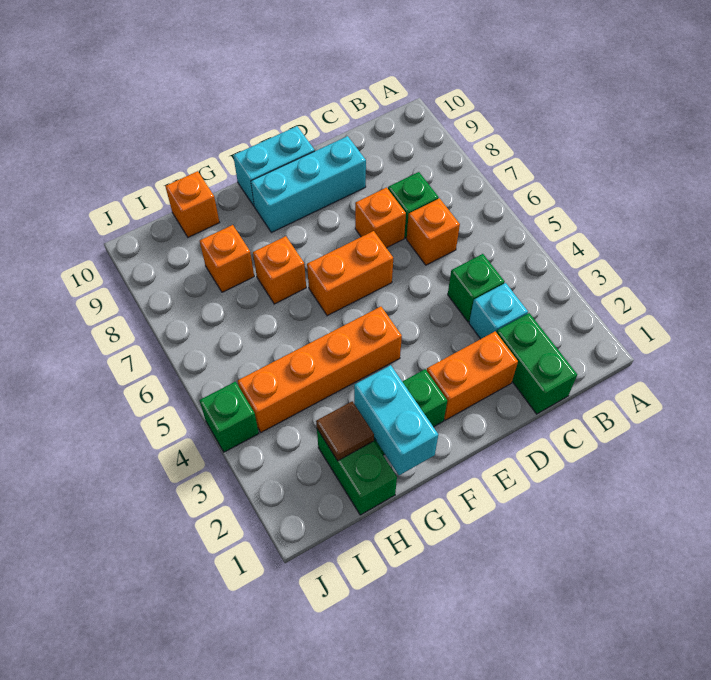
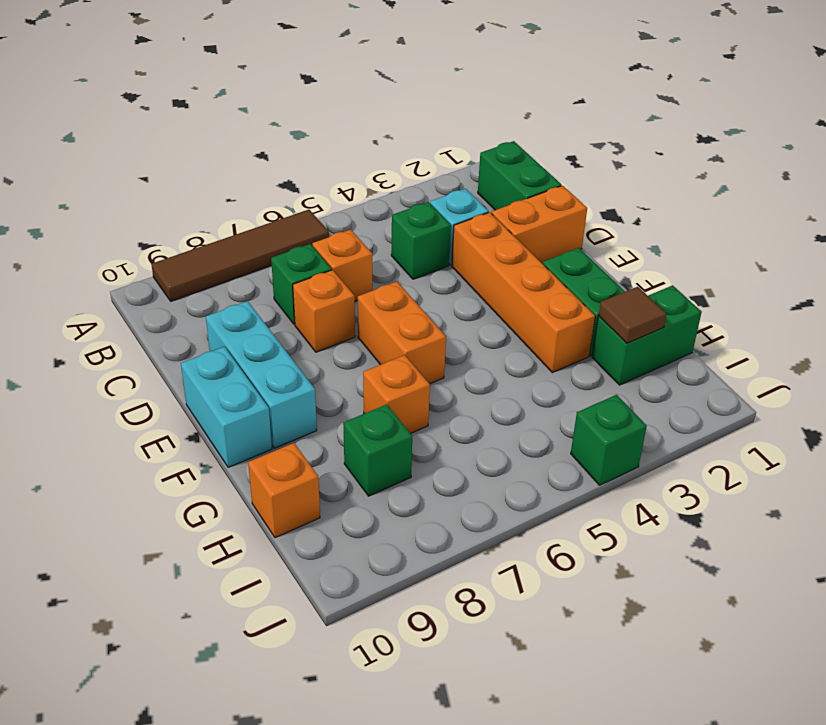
none -> brown tile A6:A9 level 1
green brick C1:C2 level 1 -> green brick B1:C1 level 1
orange brick D2:E2 level 1 -> orange brick D1:D2 level 1
orange brick F4:I4 level 1 -> orange brick D3:G3 level 1
cyan brick G1:G2 level 2 -> none
orange brick H8 level 1 -> green brick H8 level 1

